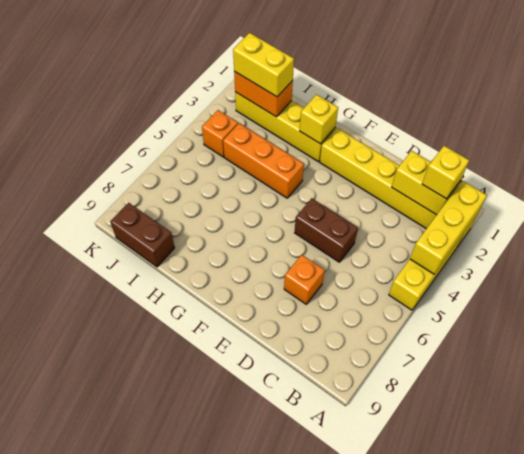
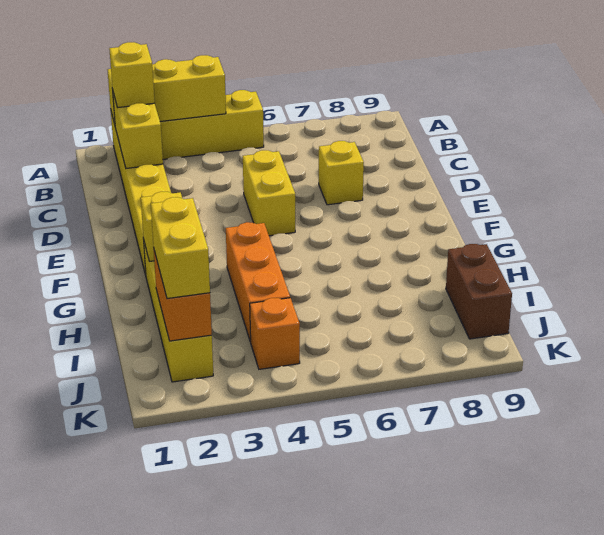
brown brick D5:E5 level 1 -> yellow brick D5:E5 level 1
orange brick D7 level 1 -> yellow brick D7 level 1

